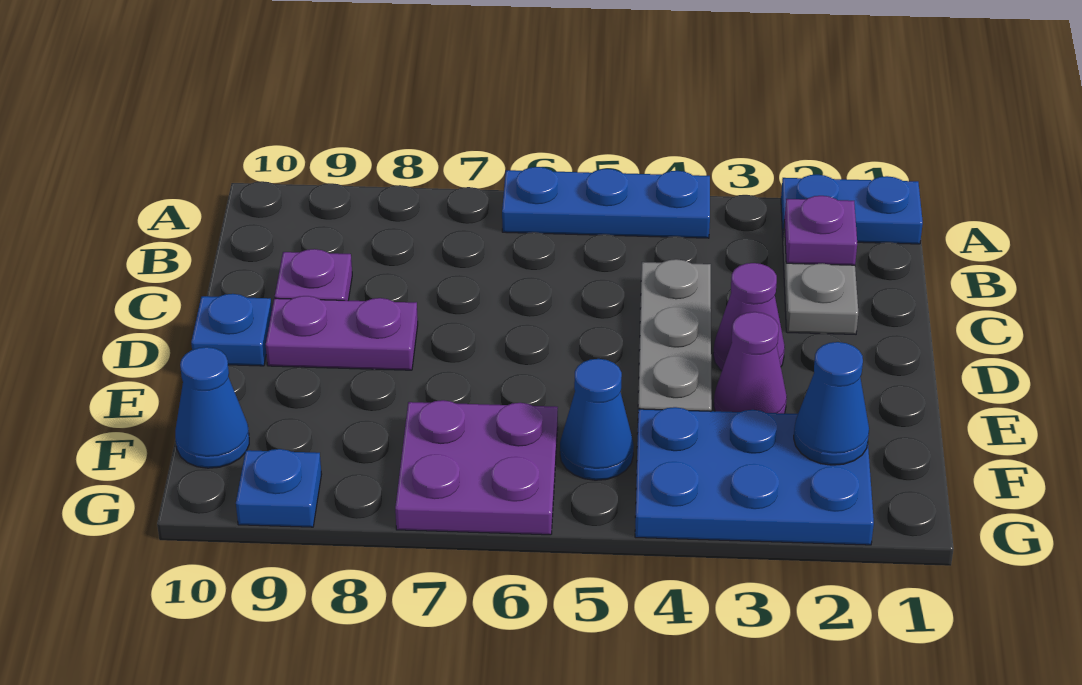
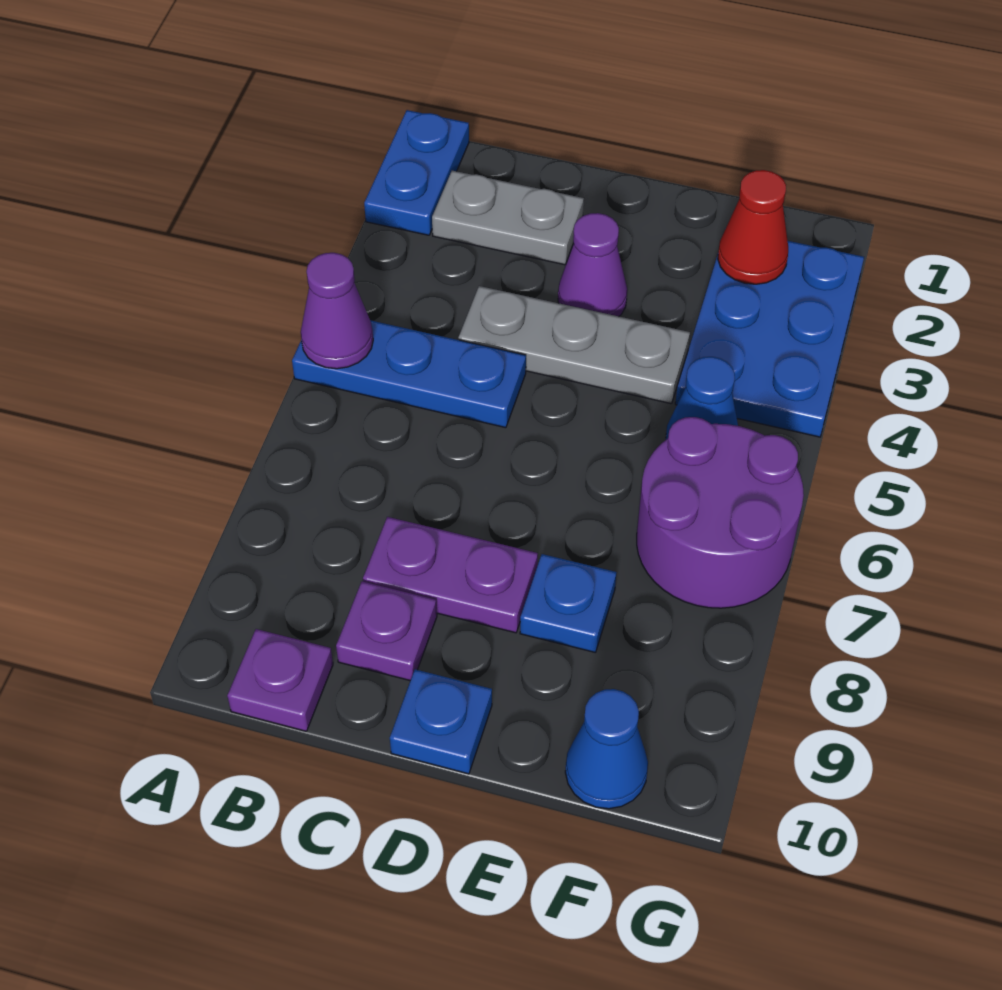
blue plate A4:A6 level 1 -> blue plate A5:C5 level 1
purple plate B2 level 2 -> purple plate B10 level 1
purple plate D8:D9 level 1 -> purple plate C8:D8 level 1
purple cone E3 level 1 -> purple cone A5 level 2
blue cone F2 level 2 -> red cone F2 level 2
purple plate F6:G7 level 1 -> purple round brick F6:G7 level 1
blue plate G9 level 1 -> blue plate E8 level 1

